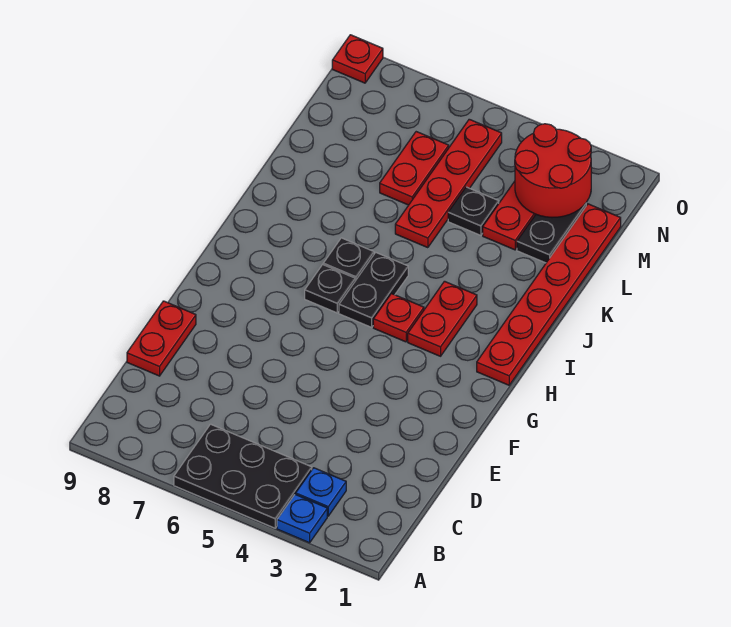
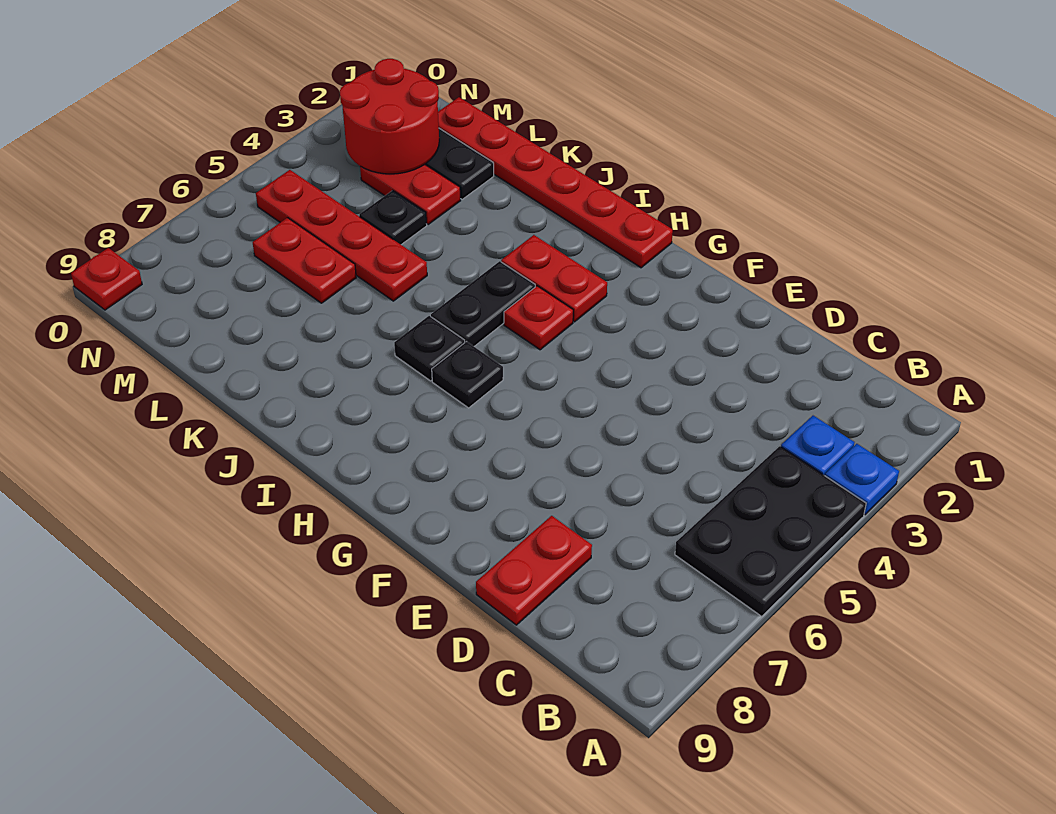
red plate D9:E9 level 1 -> red plate D8:D9 level 1
black plate H5:I5 level 1 -> black plate I4:I5 level 1

